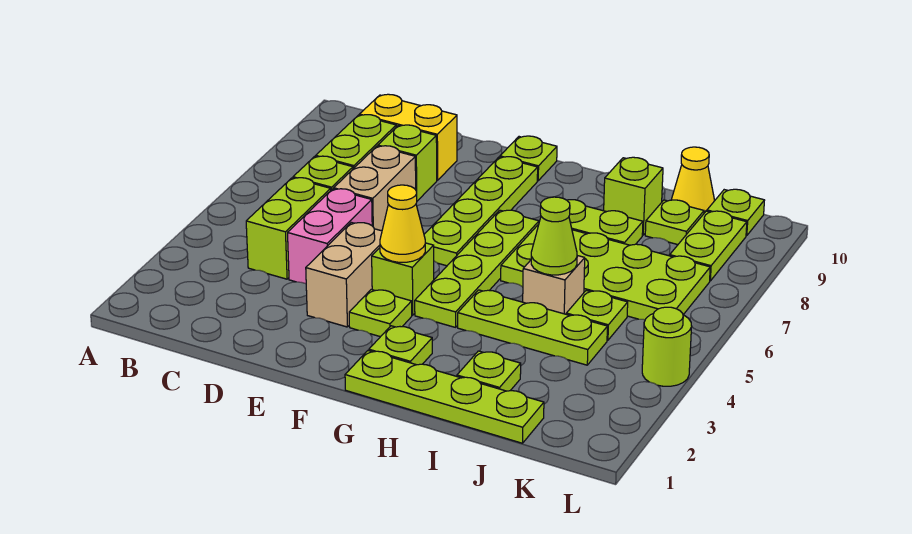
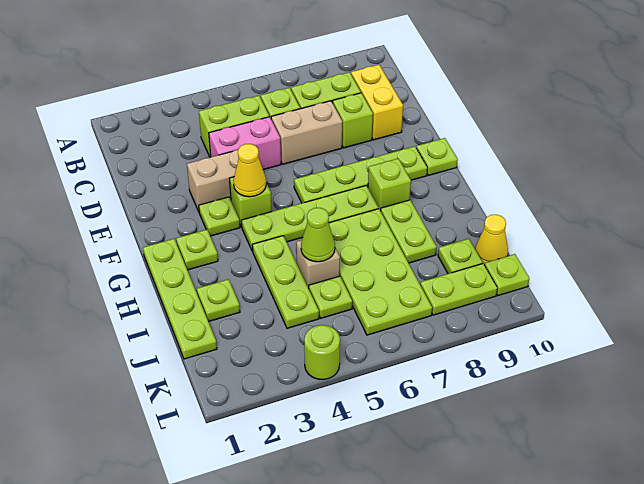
lime brick I9 level 1 -> lime brick G8 level 1

